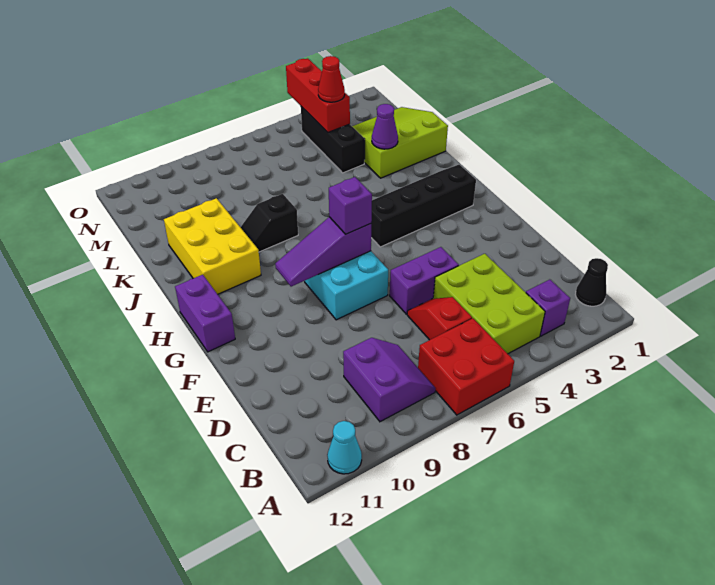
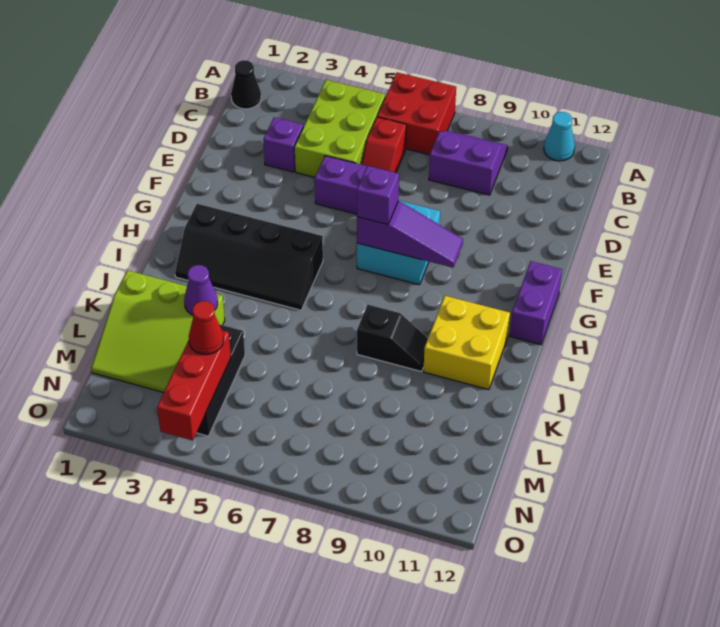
purple brick B3 level 1 -> purple brick D3 level 1
purple slope B8:C9 level 1 top 9 -> purple slope B8:C9 level 1 top C
yellow brick I10:K11 level 1 -> yellow brick I10:J11 level 1

